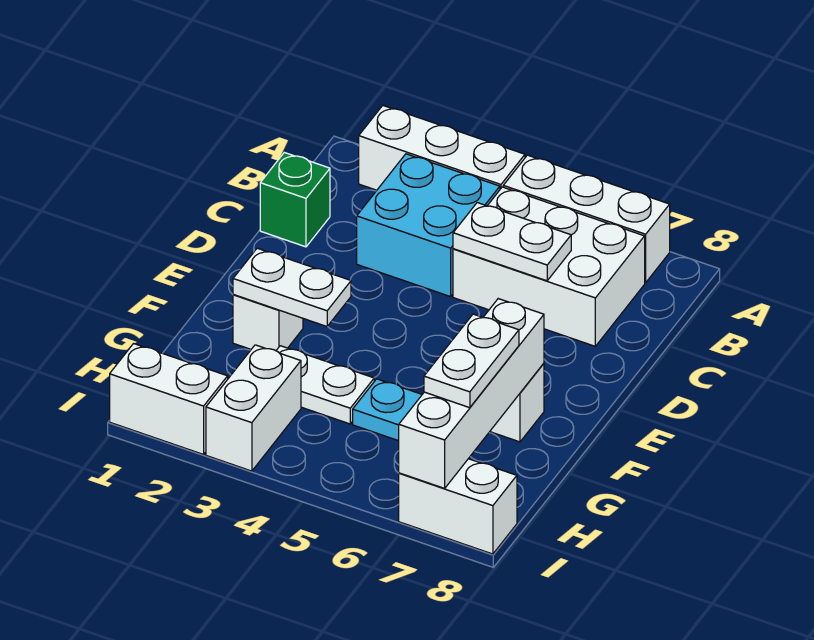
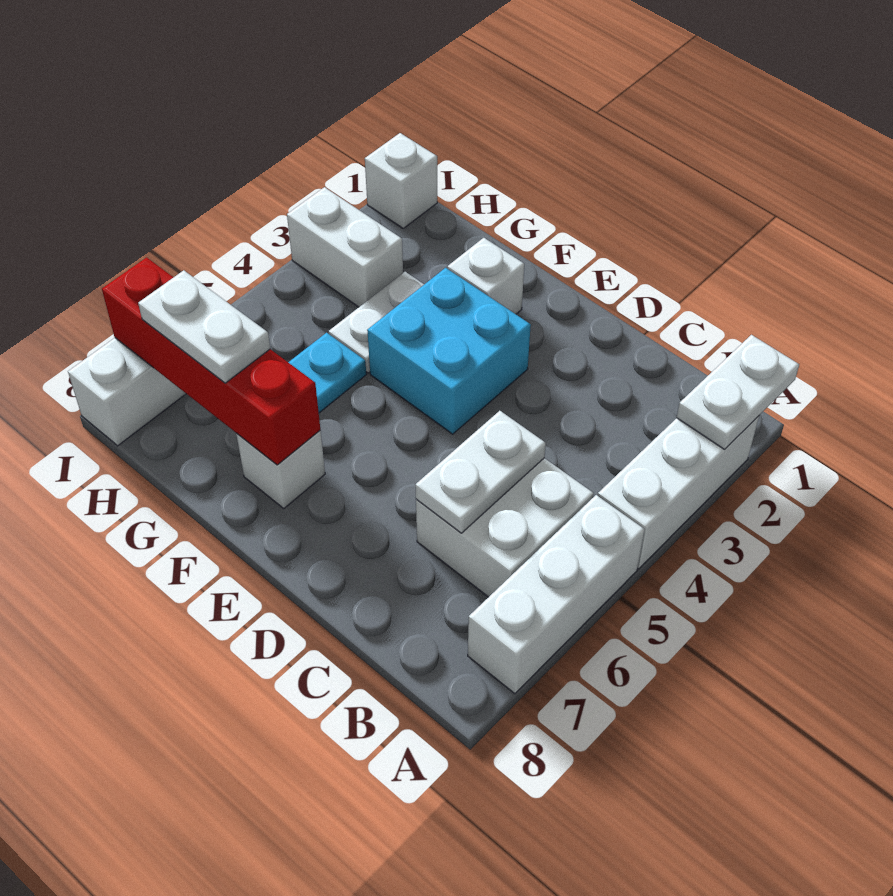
cyan brick B3:C4 level 1 -> cyan brick E3:F4 level 1
white brick B5:C7 level 1 -> white brick B5:C6 level 1
green brick C1 level 1 -> none
white plate F2:F3 level 2 -> white plate A1:A2 level 2
white brick F7:I7 level 2 -> red brick F7:I7 level 2
white brick I1:I2 level 1 -> white brick I1 level 1

